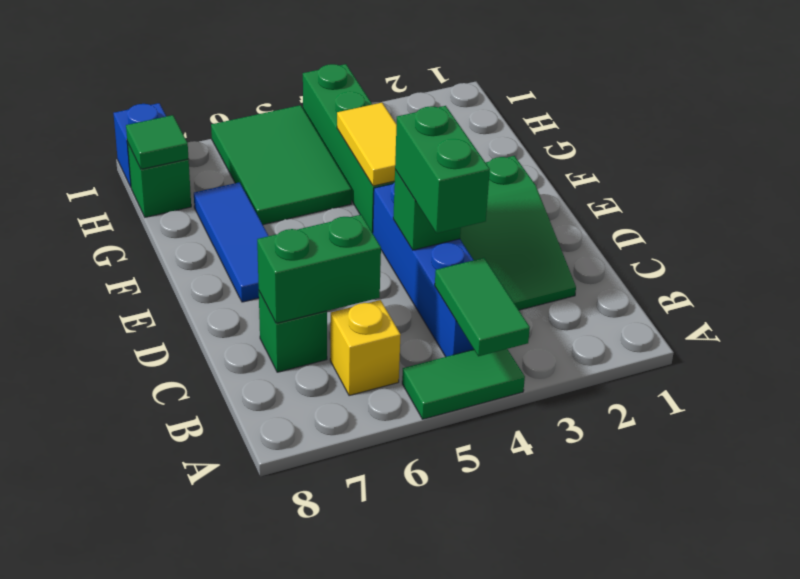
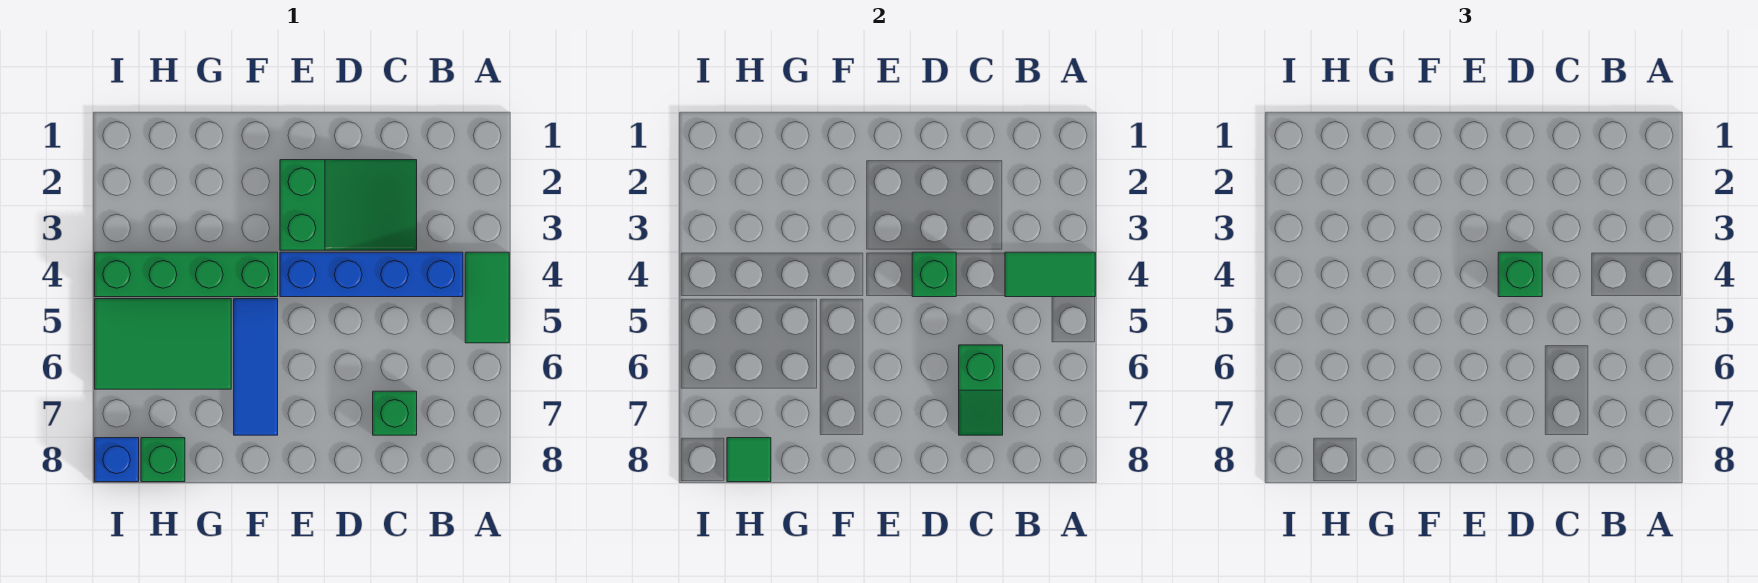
yellow brick B6 level 1 -> none
green brick C4:D4 level 3 -> green brick D4 level 3
green brick C6:C7 level 2 -> green slope C6:C7 level 2 top 6
blue tile E7:G7 level 1 -> blue tile F5:F7 level 1
yellow tile F4:G4 level 2 -> none

